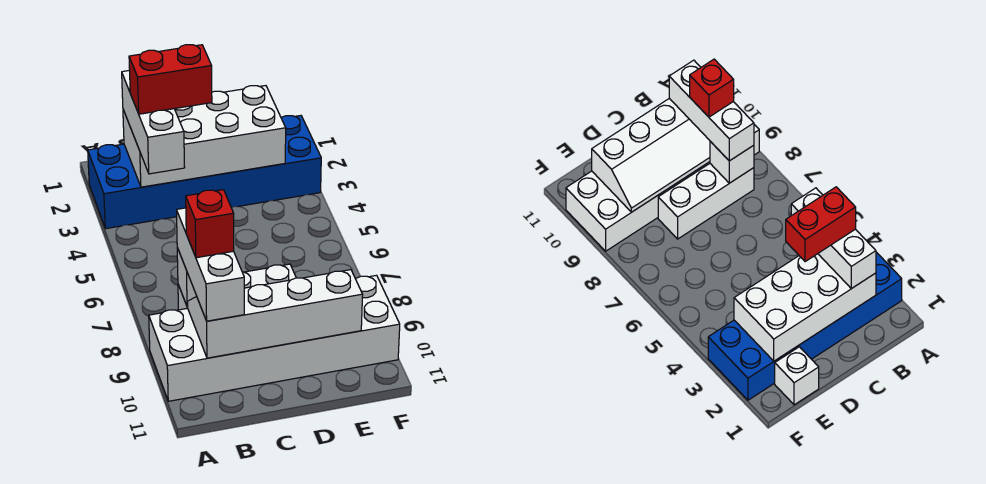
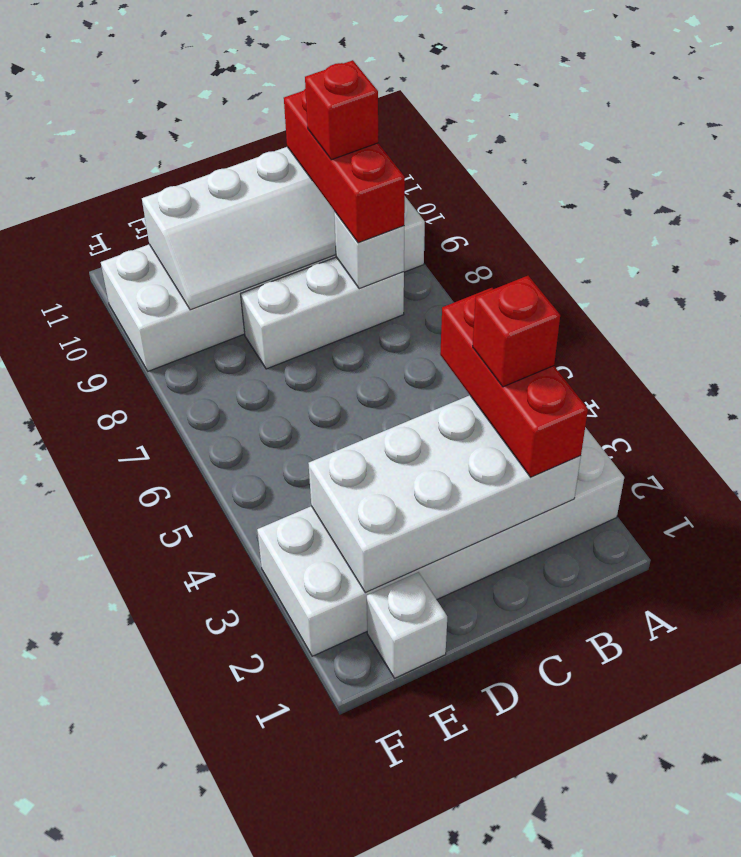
blue brick A2:F3 level 1 -> white brick A2:F3 level 1
white brick B2:B4 level 3 -> red brick B2:B4 level 3
red brick B3:C3 level 4 -> red brick B3 level 4
white brick B8:B10 level 3 -> red brick B8:B10 level 3

